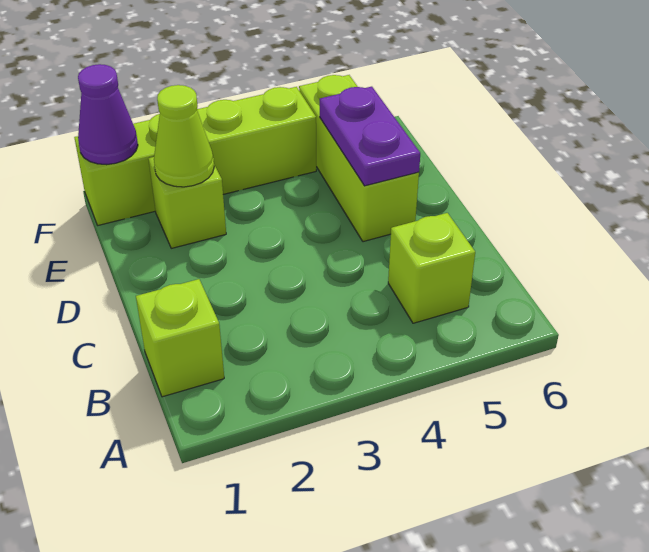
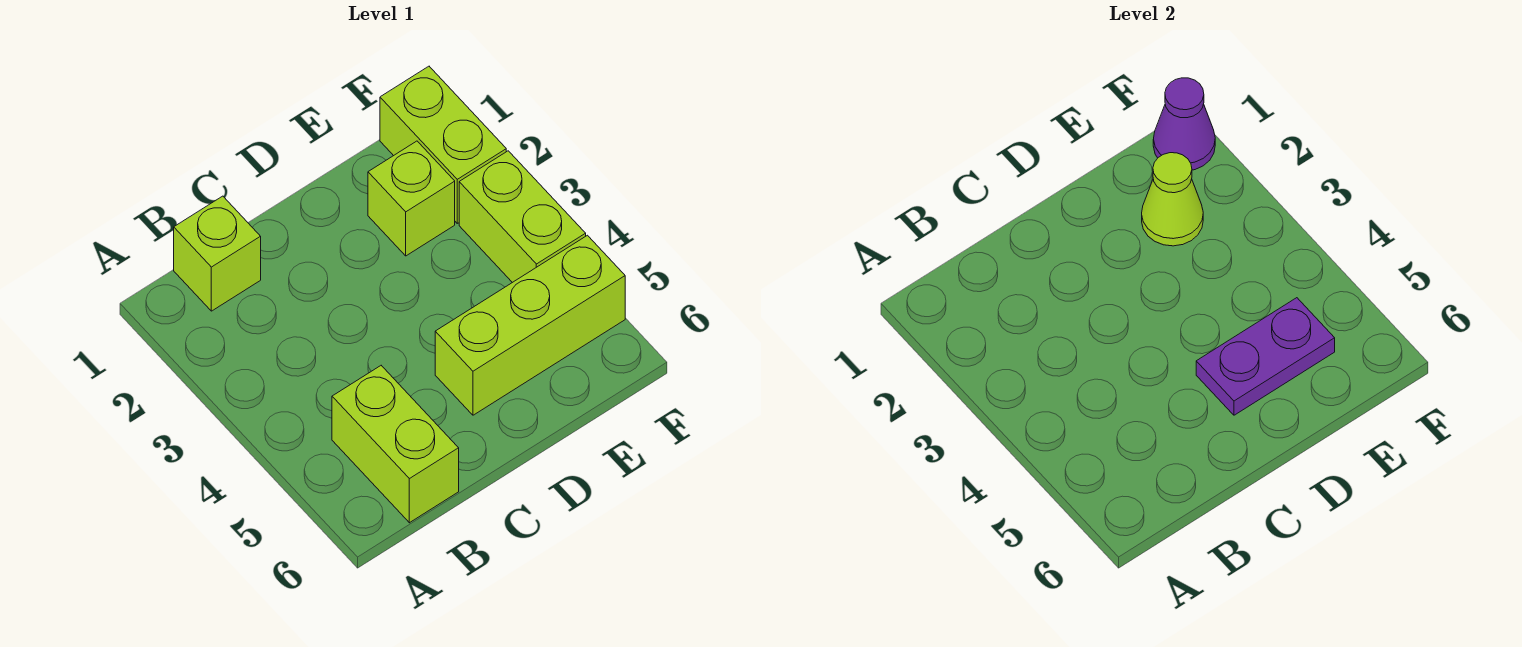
lime brick B5 level 1 -> lime brick B5:B6 level 1

